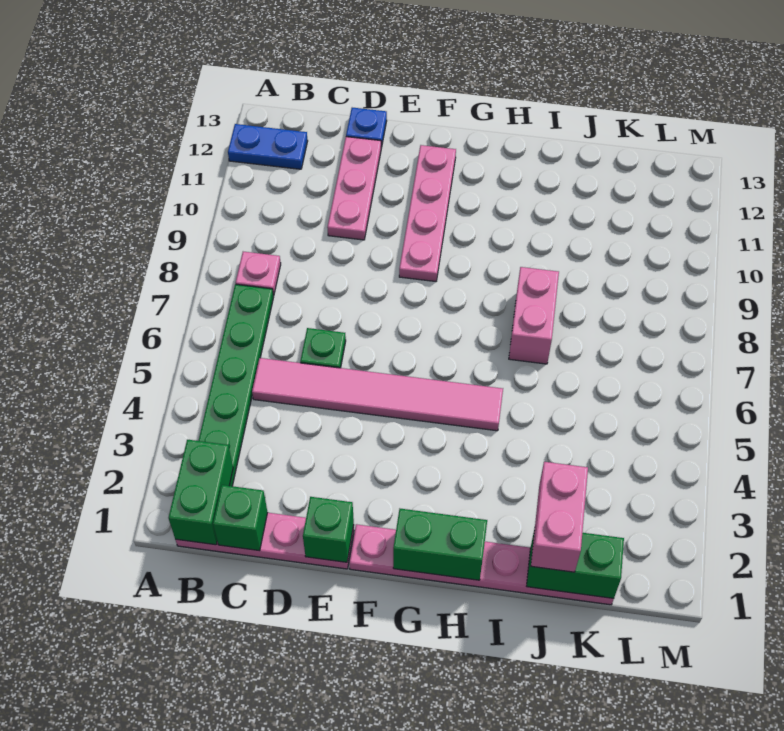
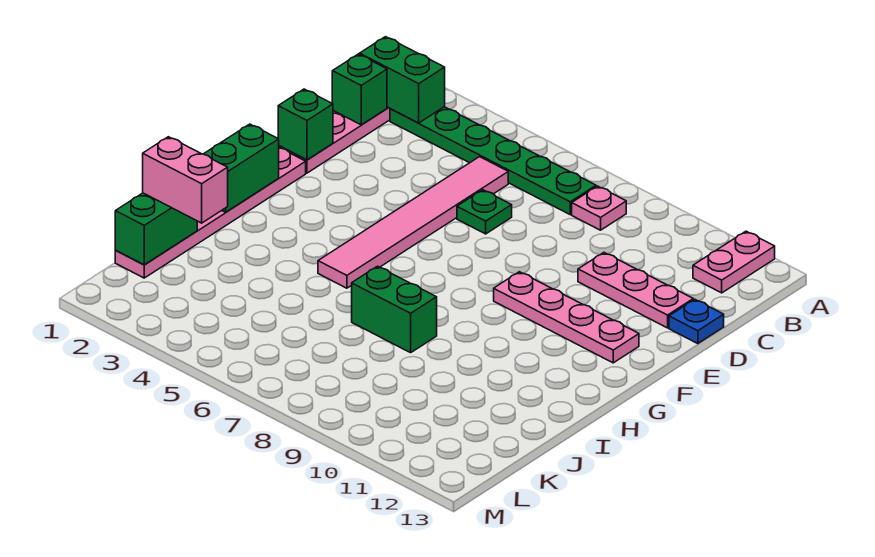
blue plate A12:B12 level 1 -> pink plate A12:B12 level 1
pink brick I7:I8 level 1 -> green brick I7:I8 level 1

